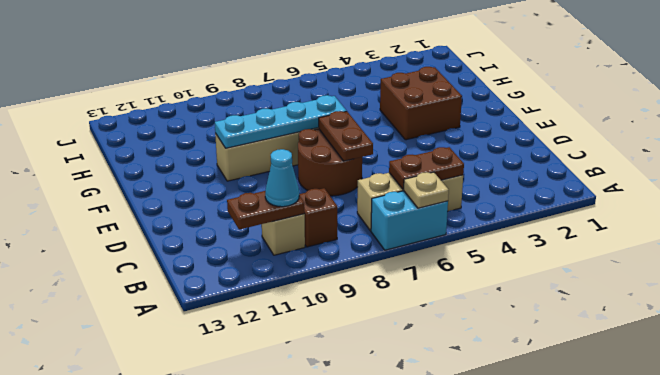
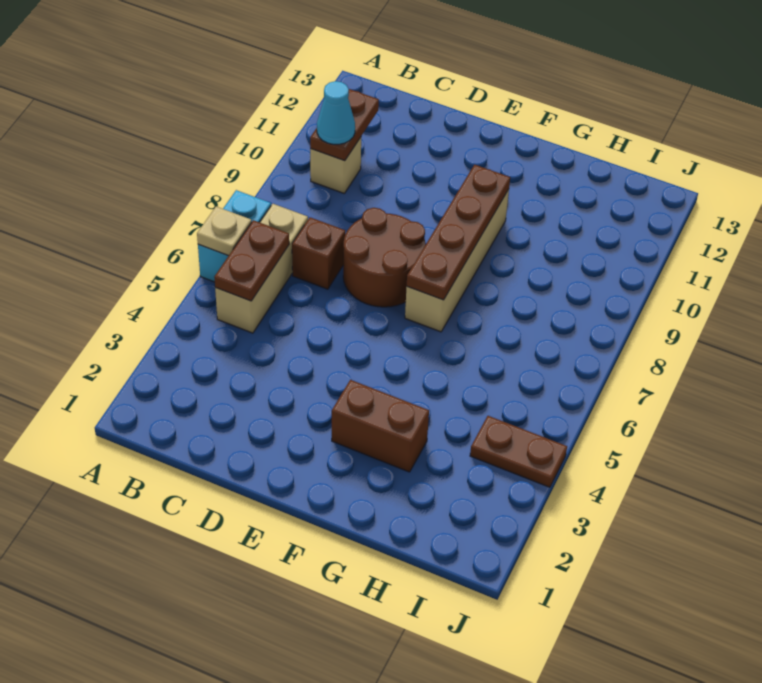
brown brick B9 level 1 -> brown brick C7 level 1
brown plate D7:E7 level 2 -> brown plate I4:J4 level 1
brown brick F3:G4 level 1 -> brown brick F3:G3 level 1
cyan plate F7:F10 level 2 -> brown plate F7:F10 level 2

